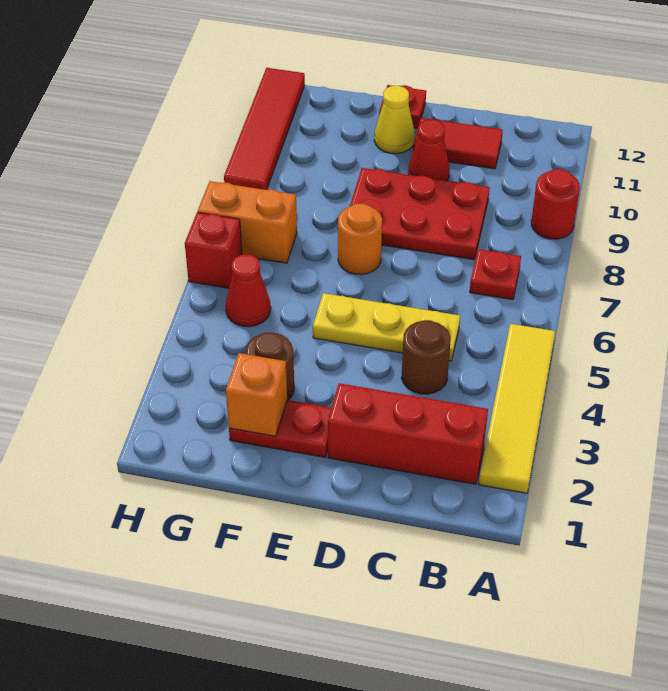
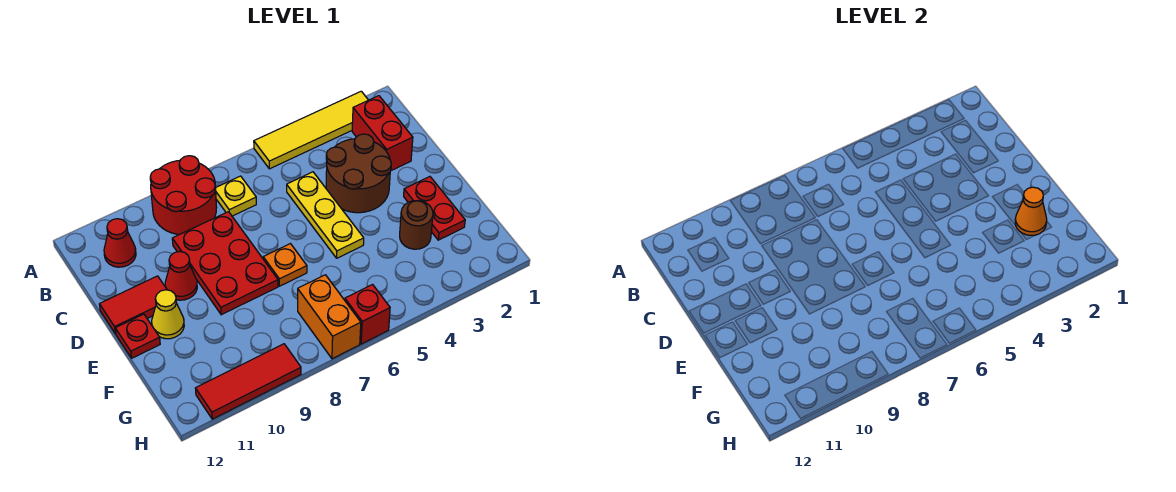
red round brick A9 level 1 -> red round brick A8:B9 level 1
red brick B2:D2 level 1 -> red brick B2:C2 level 1
red plate B7 level 1 -> yellow plate B7 level 1
brown round brick C4 level 1 -> brown round brick C3:D4 level 1
red tile C11:D11 level 1 -> red tile D11:D12 level 1
orange round brick E7 level 1 -> orange plate E7 level 1
orange brick F2 level 2 -> orange cone F2 level 2
red cone G5 level 1 -> red cone B11 level 1
red tile H9:H12 level 1 -> red tile H9:H11 level 1

